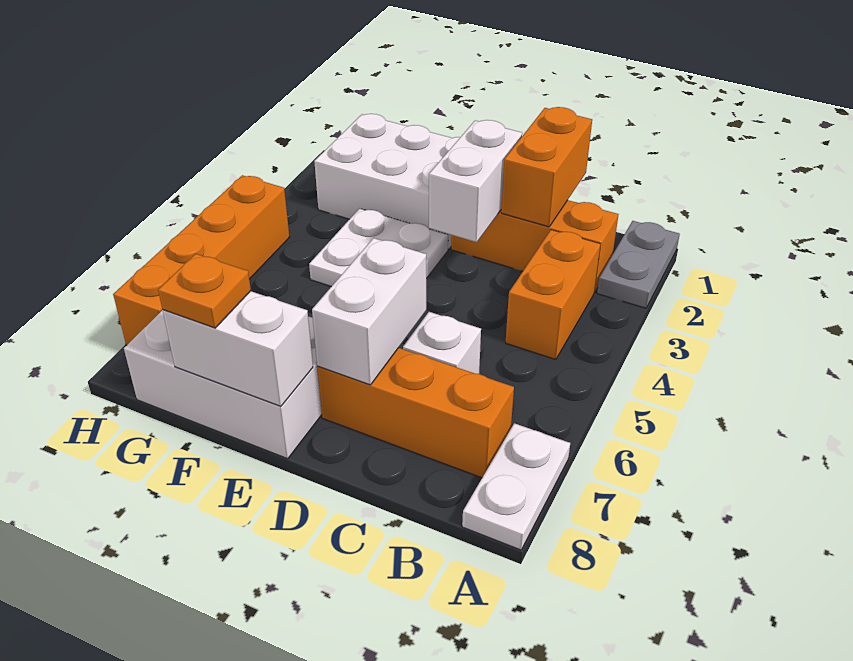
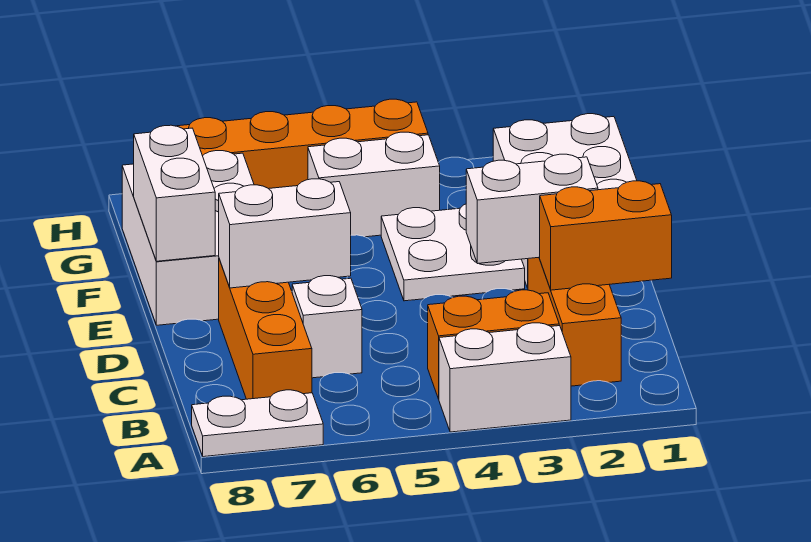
grey plate A1:A2 level 1 -> none
none -> white brick A3:A4 level 1
orange plate F8 level 3 -> none
none -> white brick G4:G5 level 1

